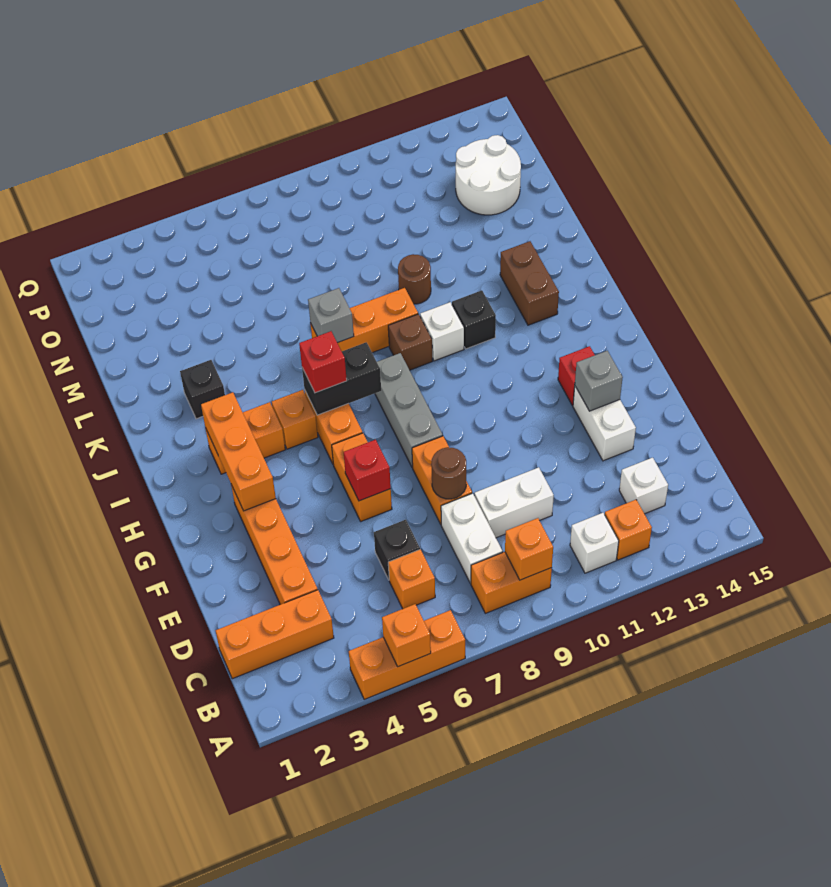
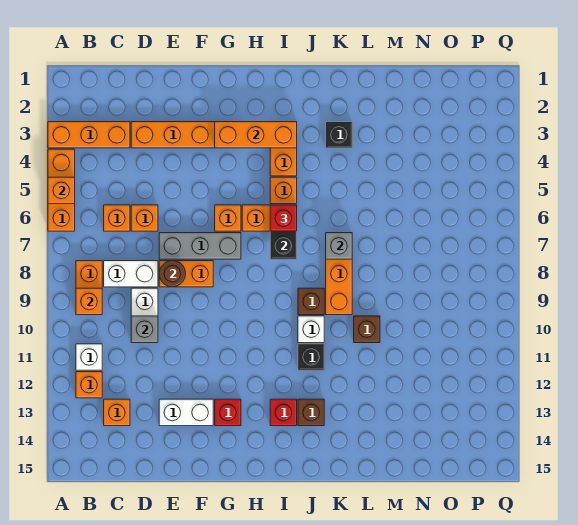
orange brick C1:C3 level 1 -> orange brick A3:C3 level 1
white brick C13 level 1 -> orange brick C13 level 1
black brick D6 level 1 -> orange brick D6 level 1
orange brick F6:G6 level 1 -> orange brick G6 level 1
red brick F6 level 2 -> red brick I13 level 1
grey brick F13 level 2 -> grey brick D10 level 2
grey brick G8:I8 level 1 -> grey brick E7:G7 level 1
brown brick J13:K13 level 1 -> brown brick J13 level 1
brown round brick L10 level 1 -> brown brick L10 level 1
white round brick N13:O14 level 1 -> none

